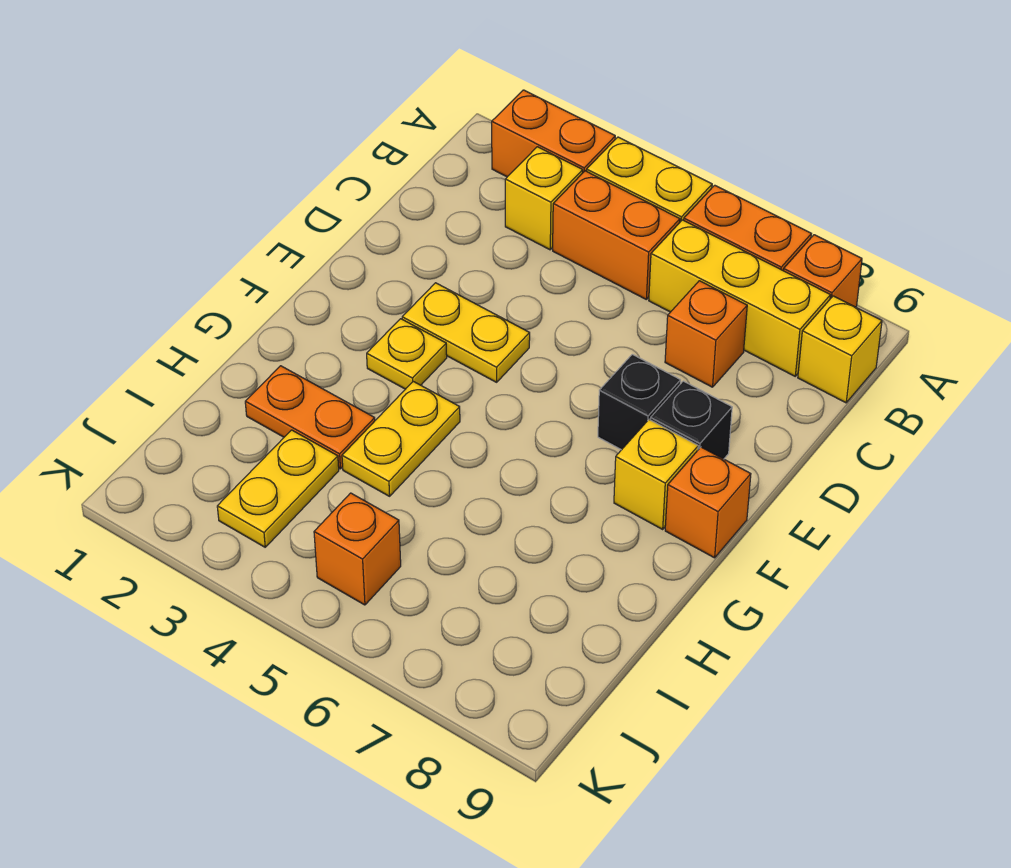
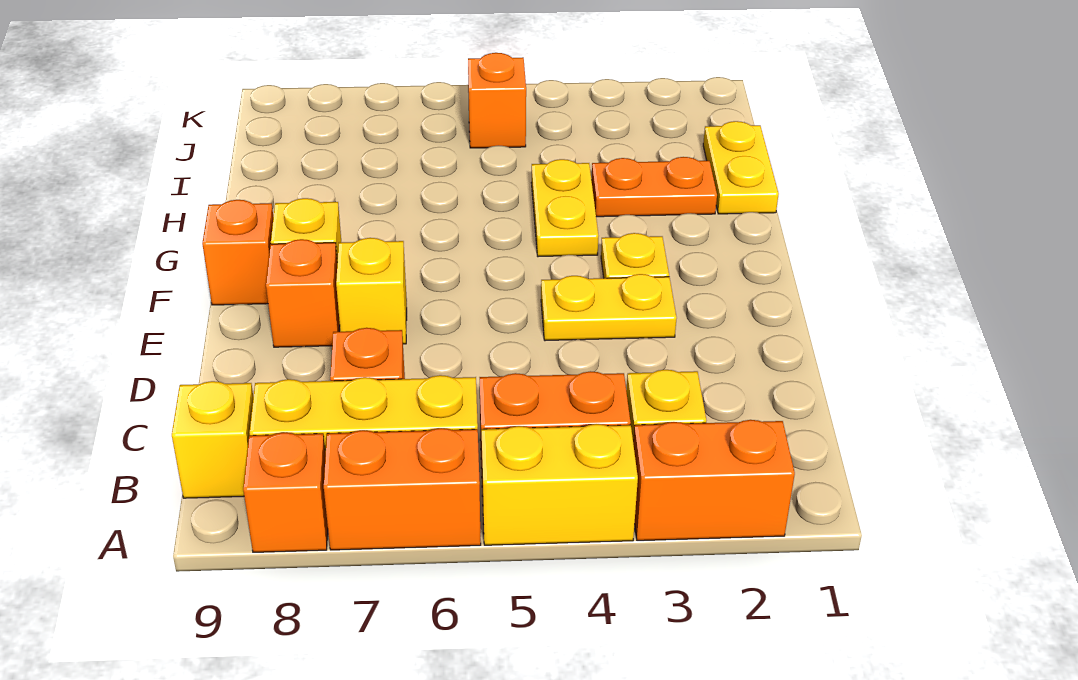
black brick E7 level 1 -> yellow brick E7 level 1
black brick E8 level 1 -> orange brick E8 level 1
yellow plate I3:J3 level 1 -> yellow plate H1:I1 level 1

